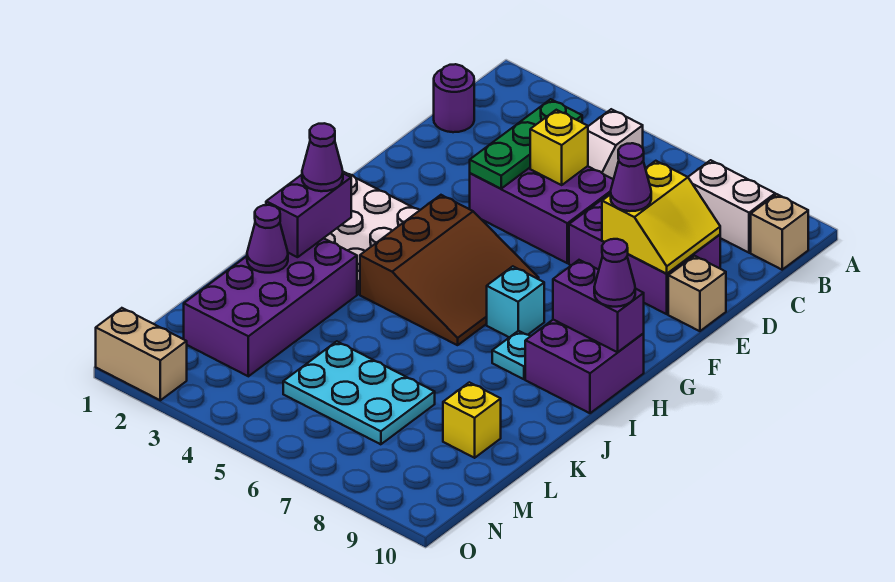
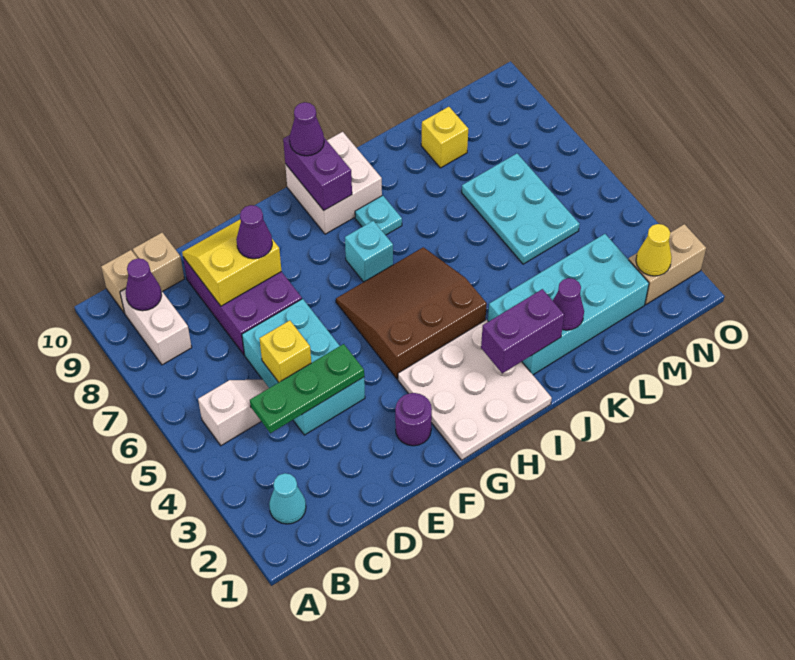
none -> cyan cone B2 level 1
purple round brick C1 level 1 -> purple round brick F2 level 1
purple brick D4:E6 level 1 -> cyan brick D4:E6 level 1
tan brick E10 level 1 -> tan brick C10 level 1
purple brick H9:I10 level 1 -> white brick H9:I10 level 1
purple cone I2 level 3 -> purple cone B9 level 2
purple brick J2:M3 level 1 -> cyan brick J2:M3 level 1
none -> yellow cone N2 level 2
tan brick O1:O2 level 1 -> tan brick N2:O2 level 1

